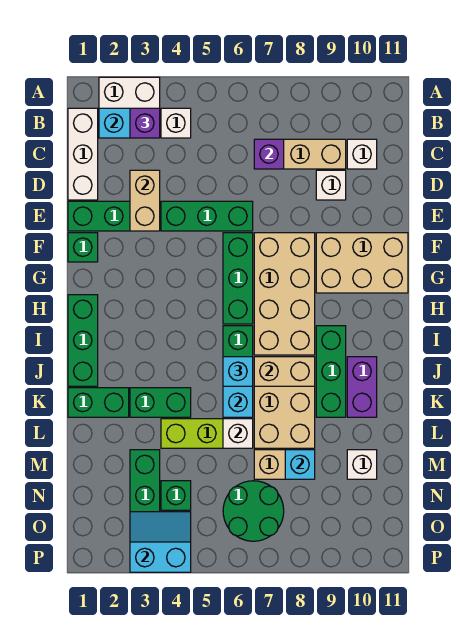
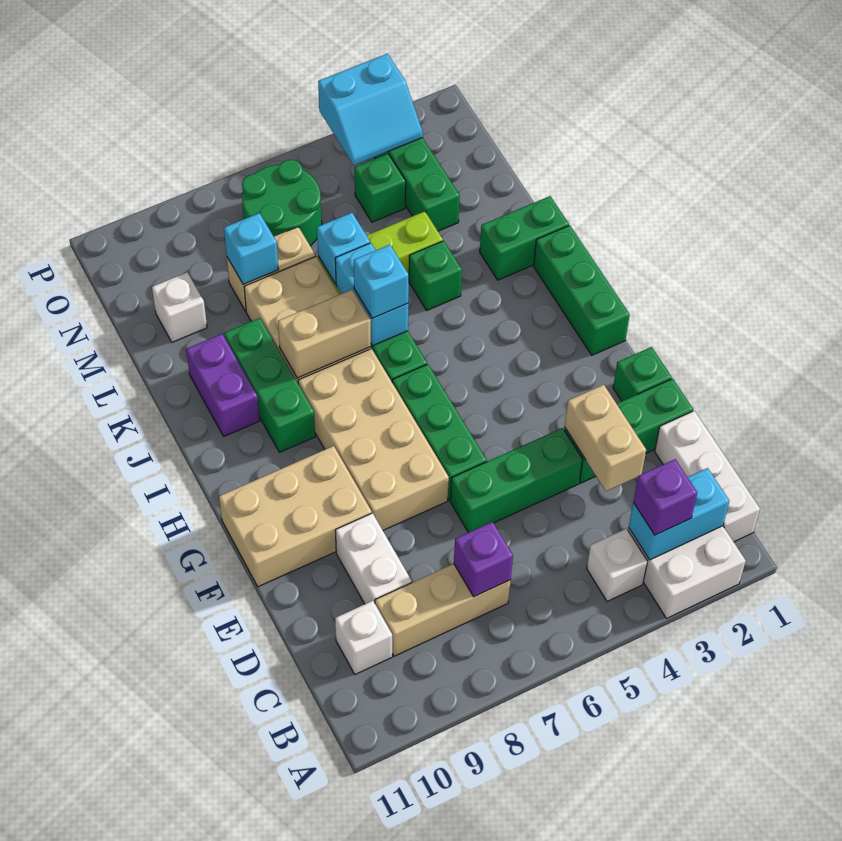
white brick D9 level 1 -> white brick D9:E9 level 1
green brick K3:K4 level 1 -> green brick K4 level 1
white brick L6 level 2 -> cyan brick L6 level 2

